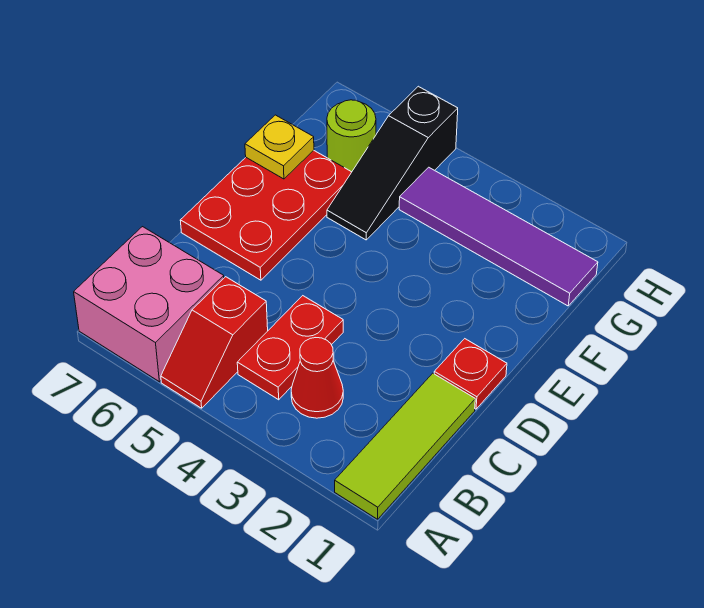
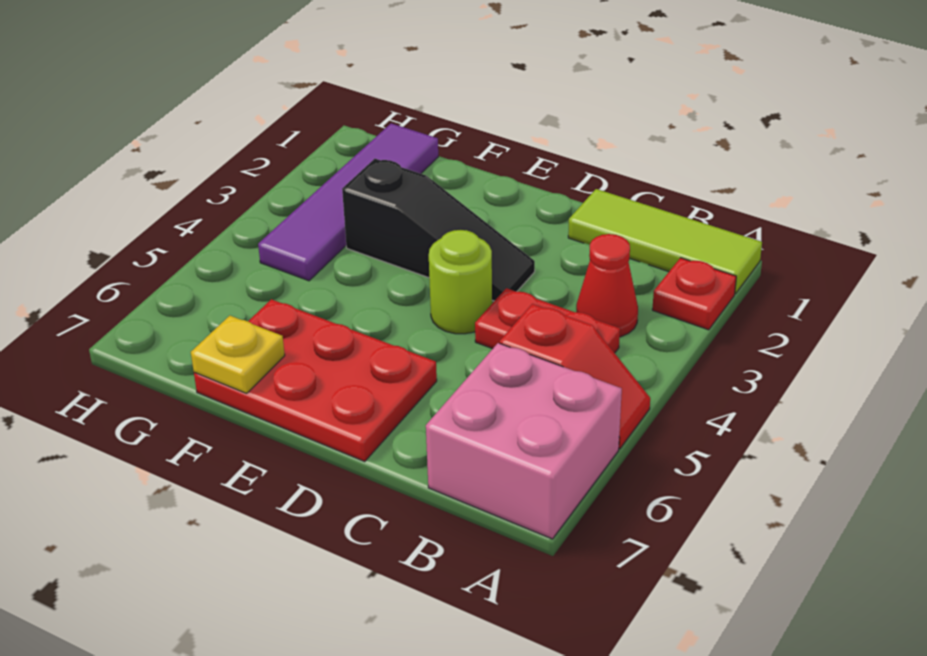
red plate D1 level 1 -> red plate A2 level 1
black slope F5:H5 level 1 top H -> black slope D3:F3 level 1 top F
lime round brick G6 level 1 -> lime round brick D4 level 1

